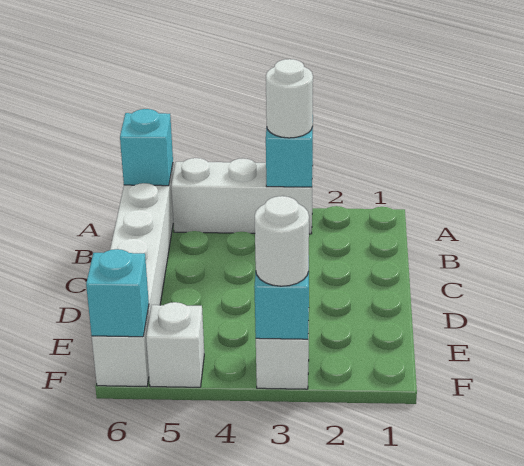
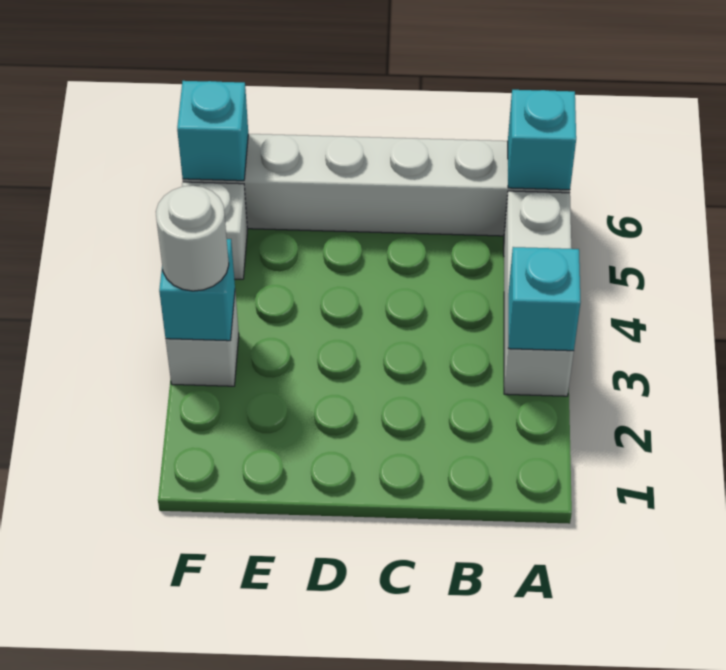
white round brick A3 level 3 -> none

